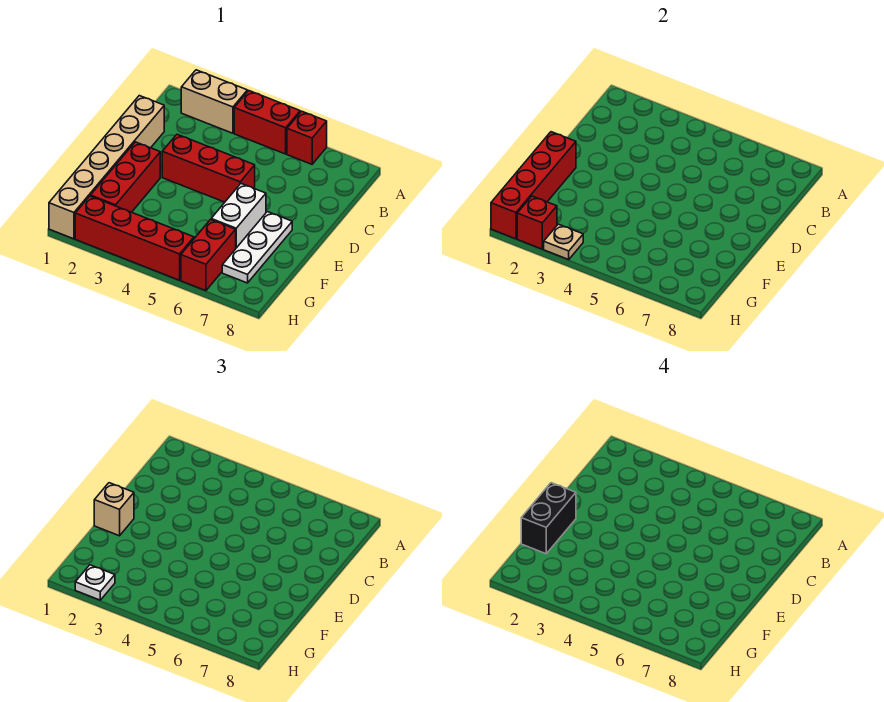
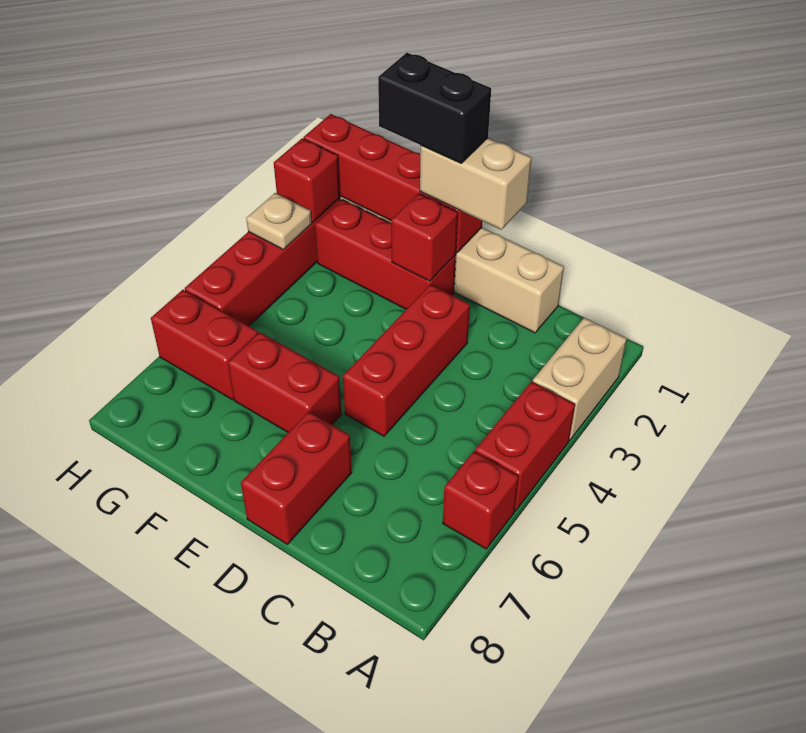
none -> red brick D7:D8 level 1
tan brick E1 level 3 -> tan brick D1:E1 level 3
none -> red brick E2 level 2
white brick E6:F6 level 1 -> red brick E6:F6 level 1
white plate E7:G7 level 1 -> none
white plate H2 level 3 -> none

